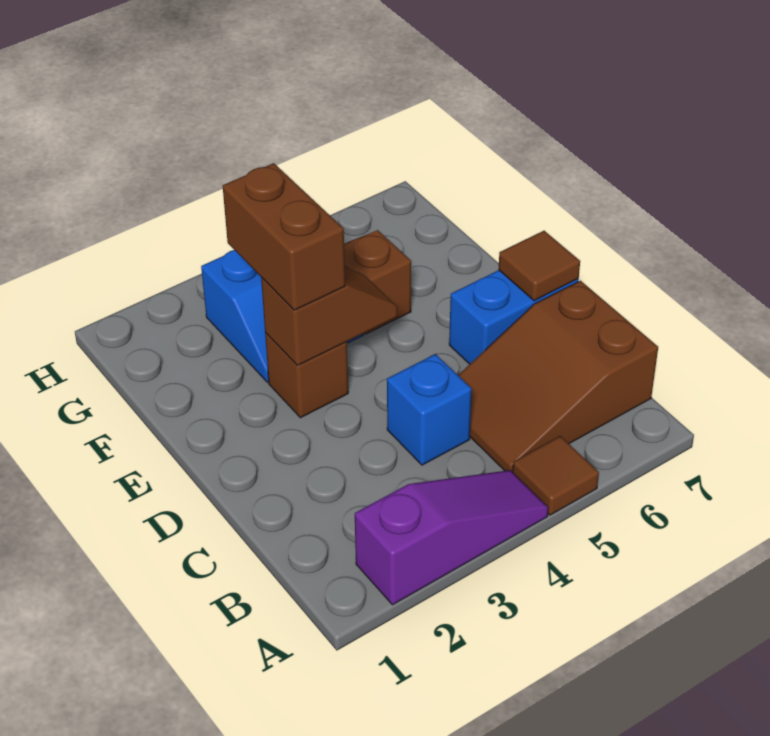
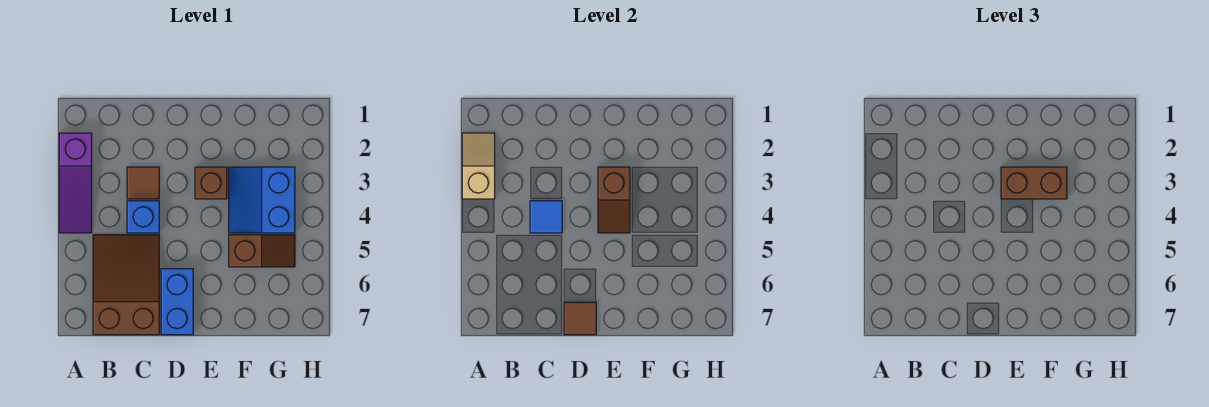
none -> tan slope A2:A3 level 2 top 3
brown tile A5 level 1 -> brown tile C3 level 1
none -> blue tile C4 level 2

